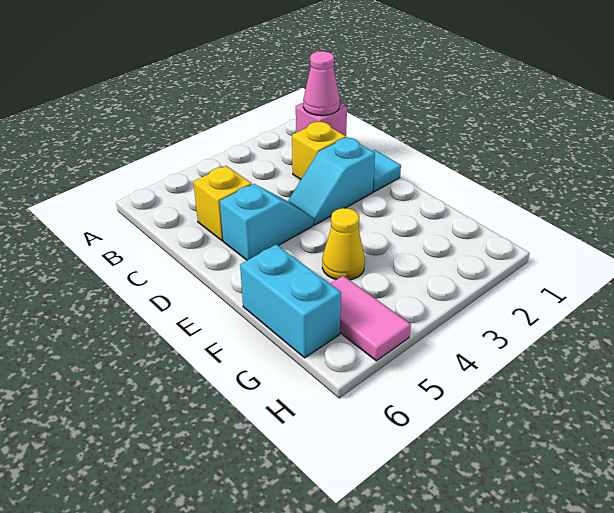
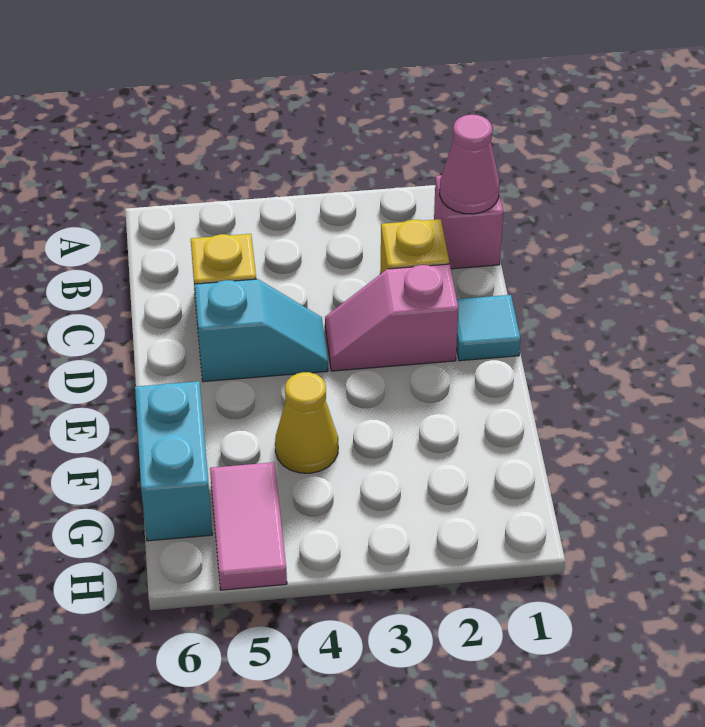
cyan slope D2:D3 level 1 top 2 -> pink slope D2:D3 level 1 top 2

